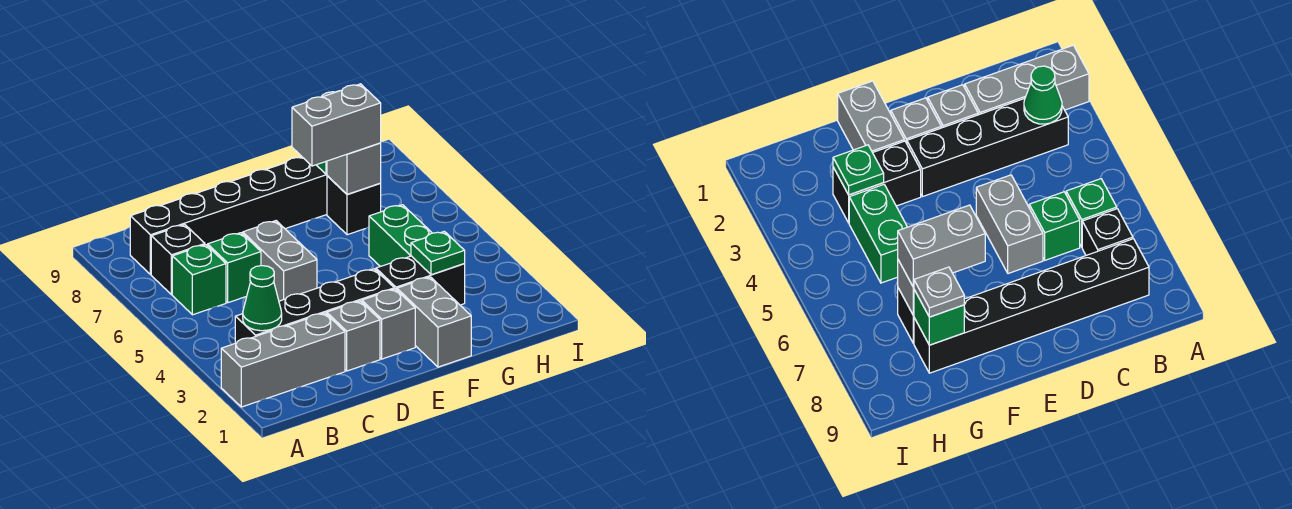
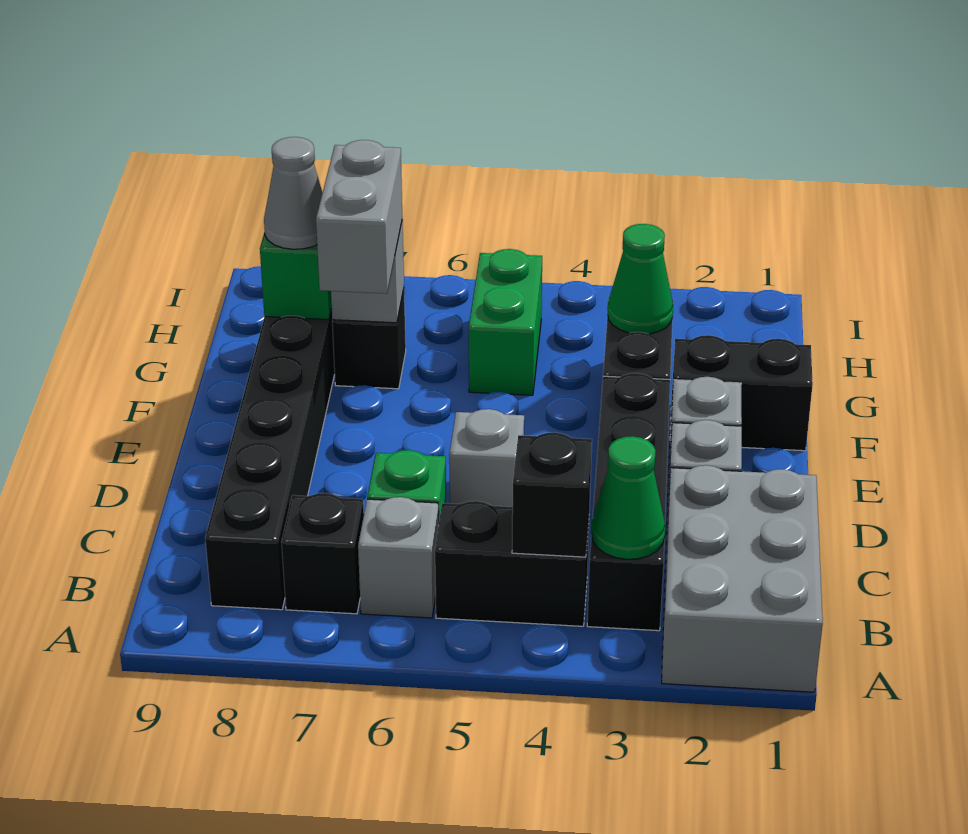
grey brick A2:C2 level 1 -> grey brick A1:C2 level 1
none -> black brick B4:B5 level 1
none -> black brick B4 level 2
green brick B6 level 1 -> grey brick B6 level 1
grey brick D5:D6 level 1 -> grey brick D5 level 1
grey brick F1:F2 level 1 -> black brick F1:F2 level 1
green plate G3 level 2 -> green cone G3 level 2
green brick G4:G5 level 1 -> green brick G5:H5 level 1
grey plate G8 level 3 -> grey cone G8 level 3

